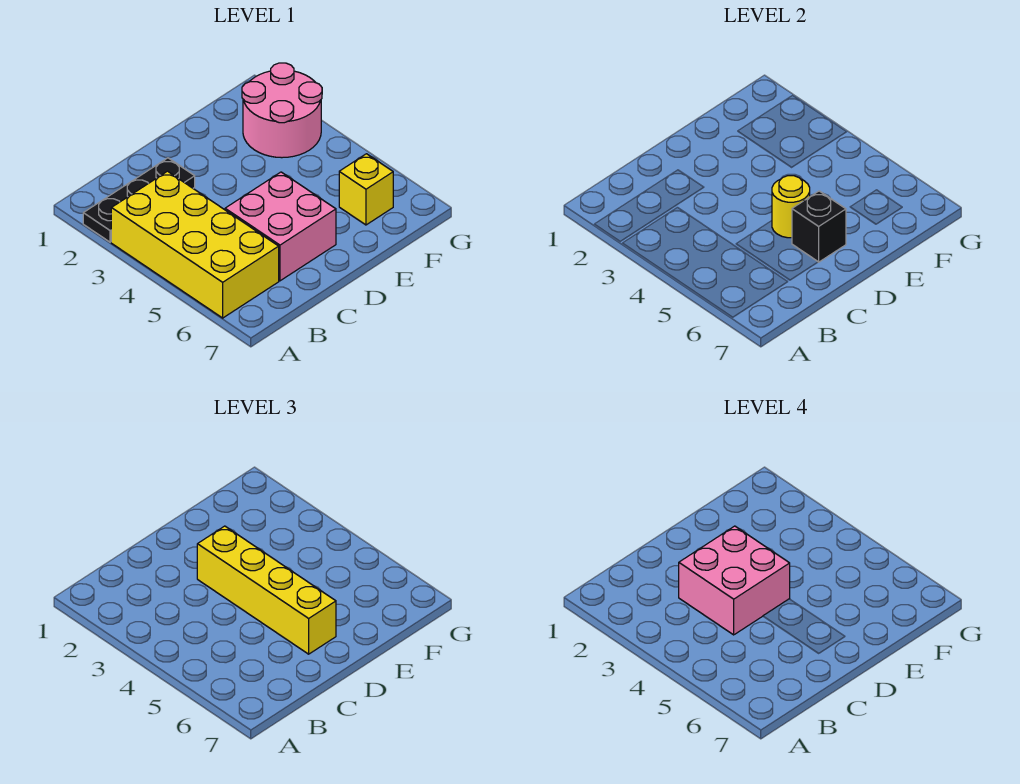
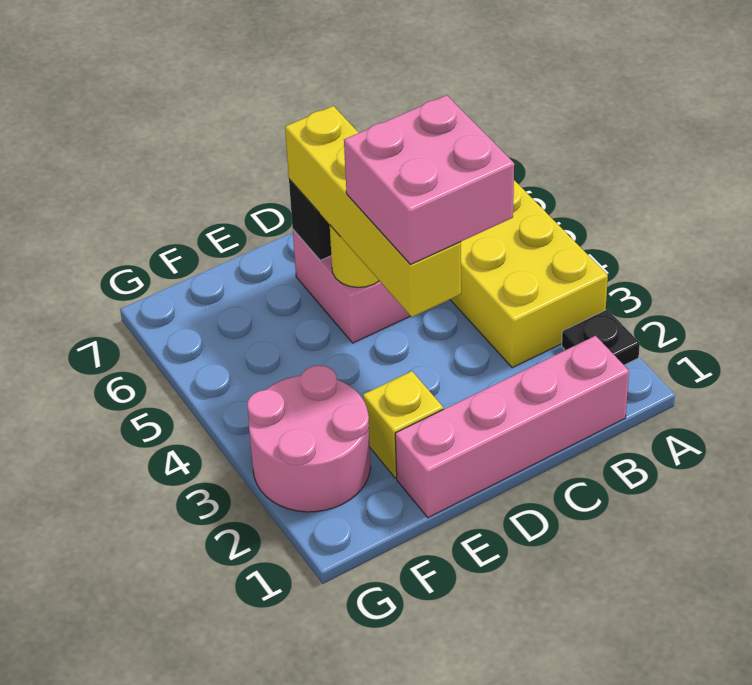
black plate A2:C2 level 1 -> black plate A2 level 1
none -> pink brick B1:E1 level 1
yellow brick F6 level 1 -> yellow brick E2 level 1

